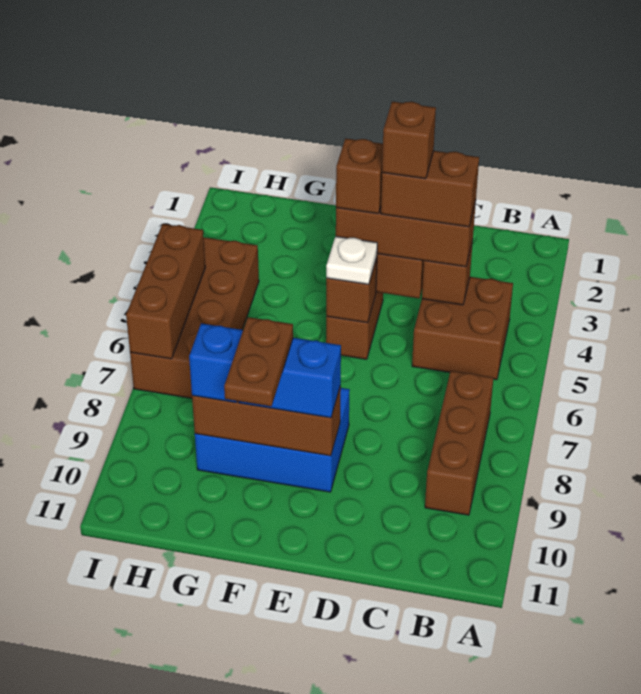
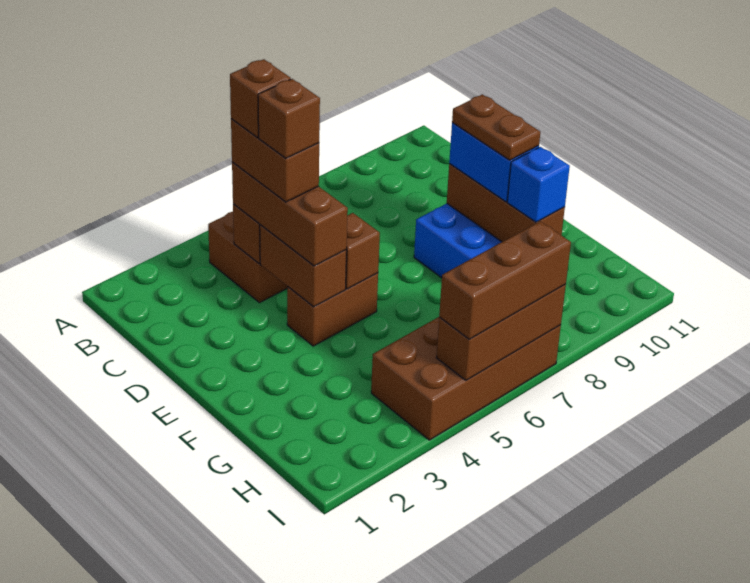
brown brick B7:B9 level 1 -> brown brick I5:I7 level 3
brown brick E4 level 4 -> brown brick C4 level 5
white plate E5 level 3 -> none
brown plate F9:F10 level 4 -> brown plate E9:F9 level 4

